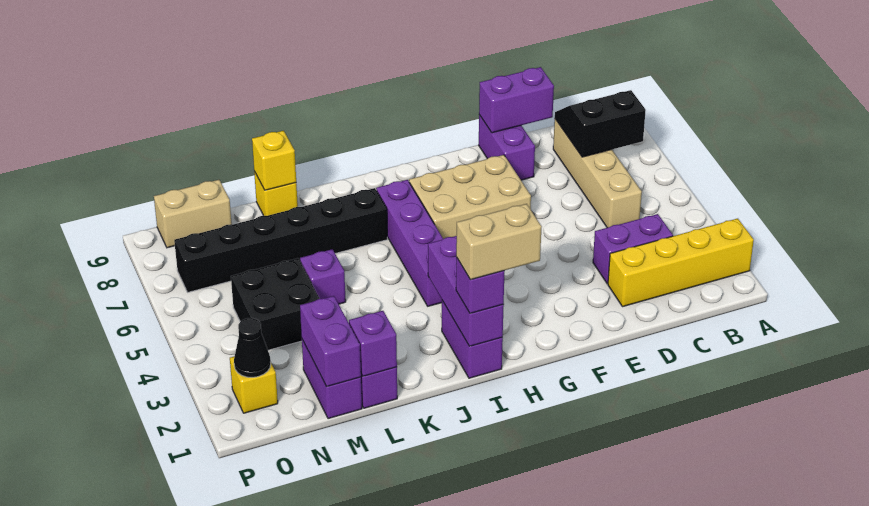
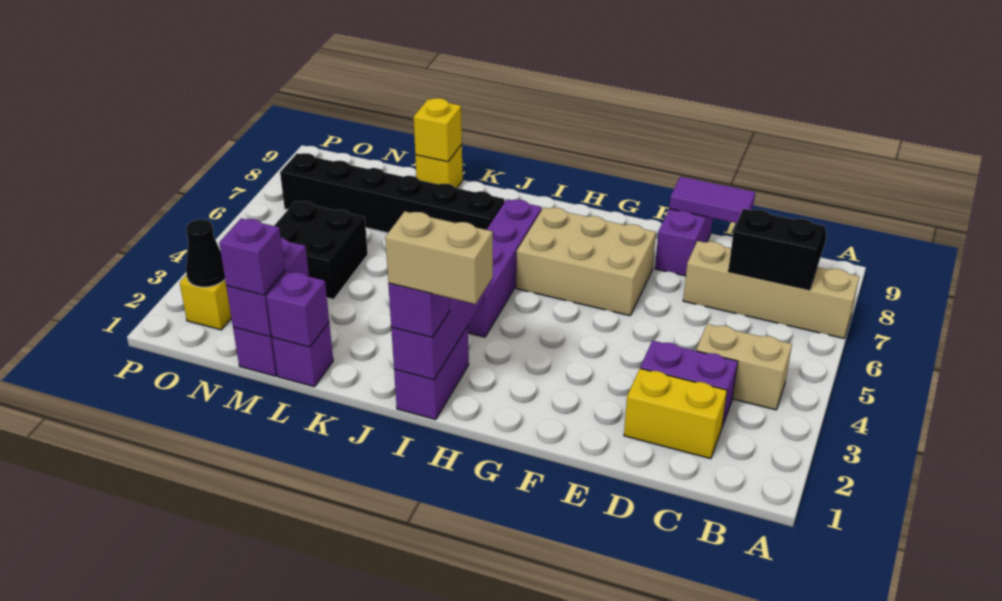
yellow brick A2:D2 level 1 -> yellow brick C2:D2 level 1
tan brick C5:C8 level 1 -> tan brick A7:D7 level 1
purple brick D9:E9 level 2 -> purple tile D9:E9 level 2
purple brick L5 level 1 -> purple brick M1 level 3
tan brick N9:O9 level 1 -> tan brick B4:C4 level 1

